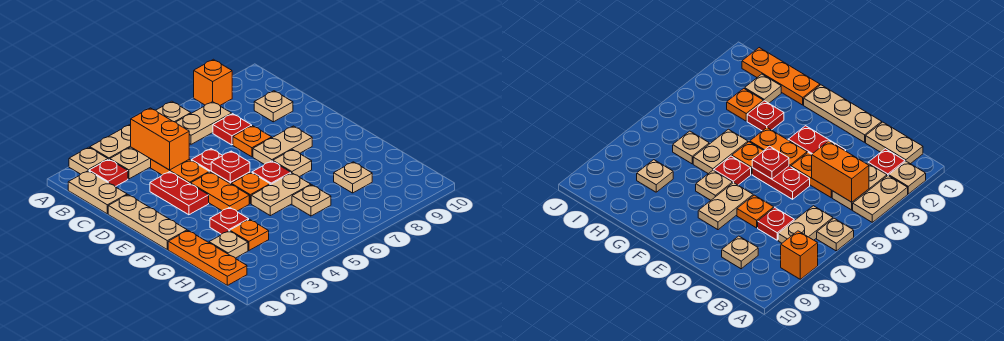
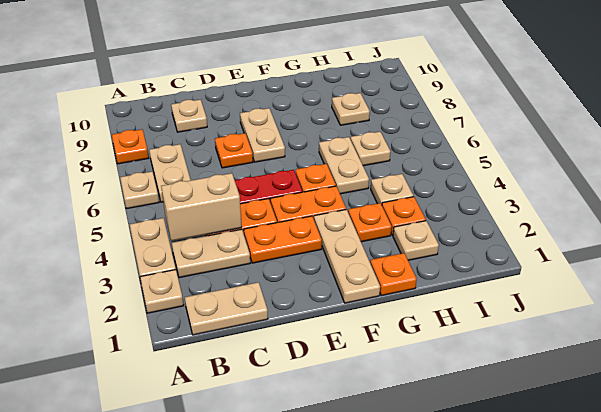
orange brick A8 level 1 -> orange plate A8 level 1
red plate B2 level 1 -> none
tan plate B3:B4 level 1 -> tan plate B3:C3 level 1
orange brick B4:C4 level 2 -> tan brick B4:C4 level 2
red plate C7 level 1 -> none
tan plate D1:F1 level 1 -> tan plate F1:F3 level 1
red plate D3:E3 level 1 -> orange plate D3:E3 level 1
red plate E5 level 2 -> none
red plate F6 level 1 -> none
tan plate F7 level 1 -> tan plate H4 level 1
orange plate G1:I1 level 1 -> orange plate G1 level 1
red plate G3 level 1 -> orange plate G3 level 1

